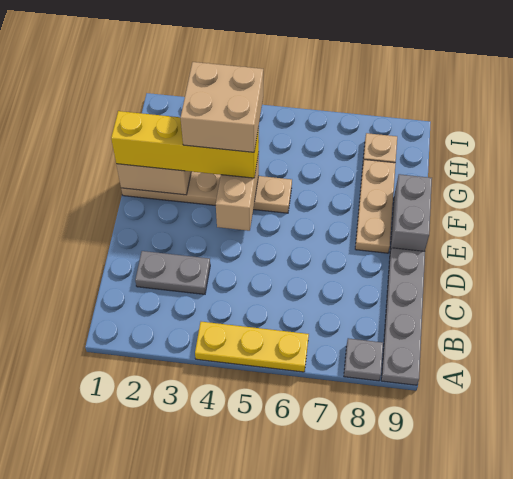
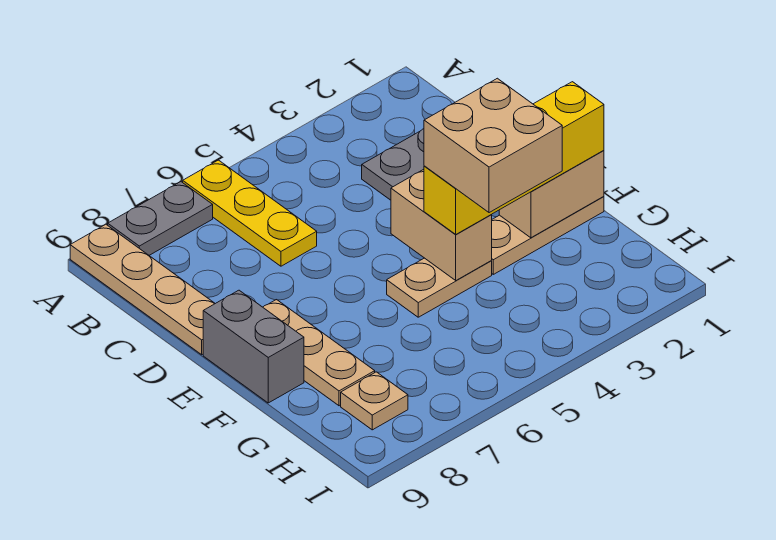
yellow plate A4:A6 level 1 -> yellow plate A6:C6 level 1
grey plate A8 level 1 -> grey plate A7:A8 level 1
grey plate A9:D9 level 1 -> tan plate A9:D9 level 1

